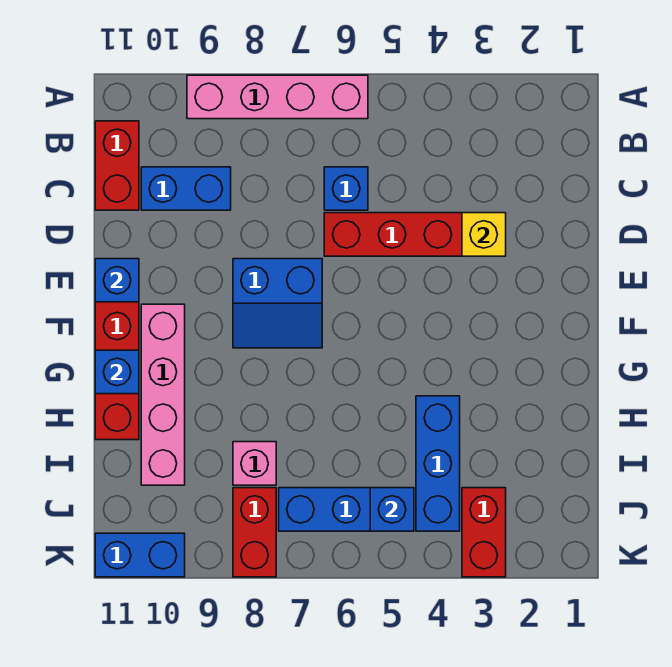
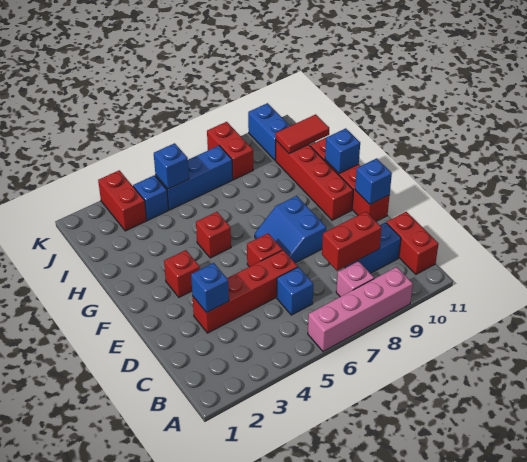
none -> red brick C8:C9 level 2
yellow brick D3 level 2 -> blue brick D3 level 2
none -> red brick E6 level 1
blue slope E7:F8 level 1 top E -> blue slope E7:F8 level 1 top 8
none -> red brick F3 level 1
pink brick F10:I10 level 1 -> red brick F10:I10 level 1
none -> red brick G5 level 1
blue brick H4:J4 level 1 -> blue brick J4 level 1
pink brick I8 level 1 -> pink brick B8 level 1
none -> red tile I10:I11 level 2
blue brick K10:K11 level 1 -> blue brick J10:K10 level 1

